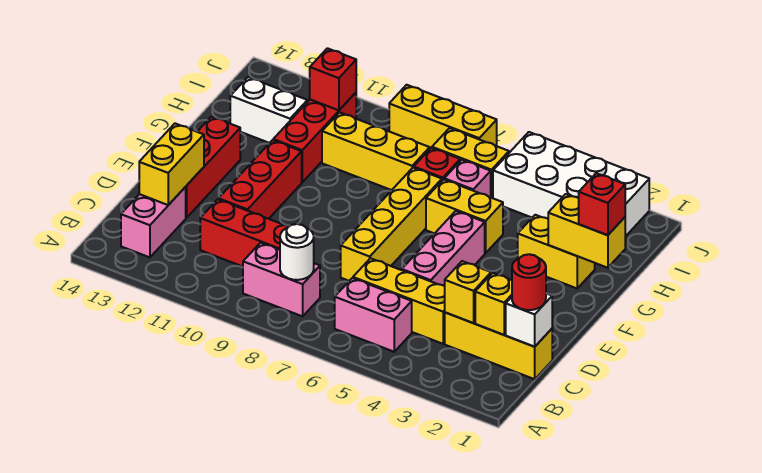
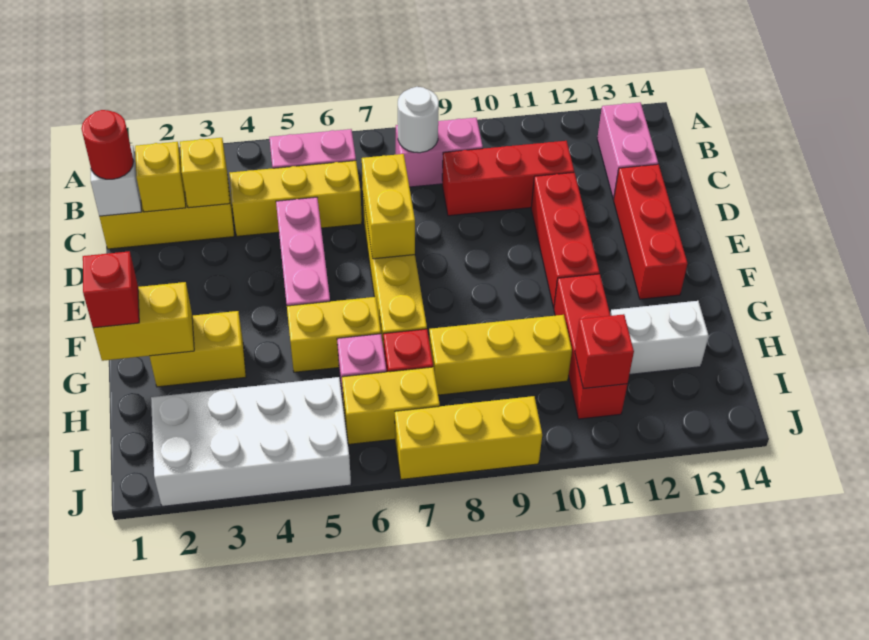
yellow brick C13:D13 level 2 -> yellow brick D7:E7 level 2

